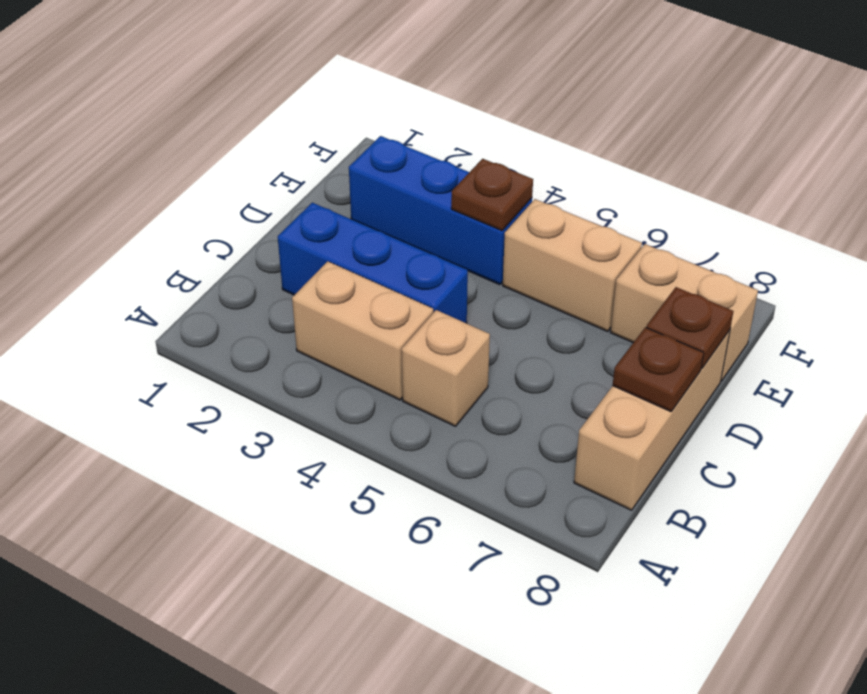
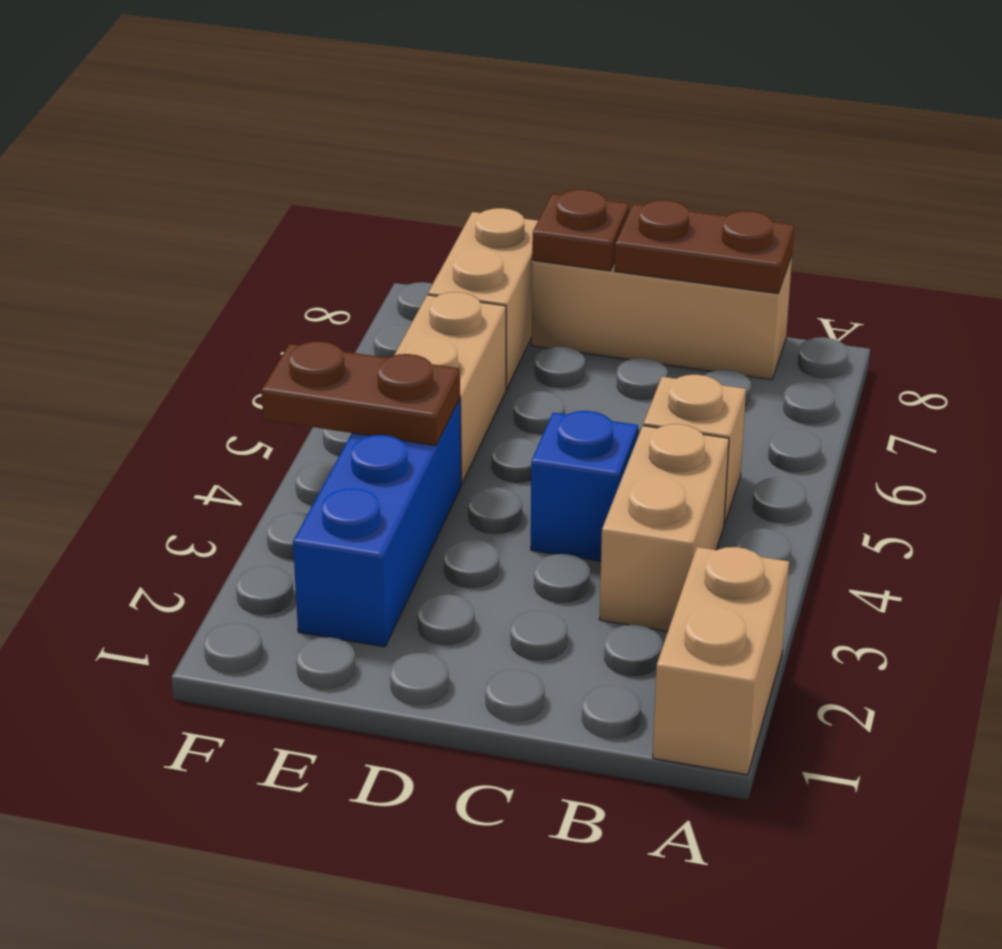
none -> tan brick A1:A2 level 1
blue brick C2:C4 level 1 -> blue brick C4 level 1
brown plate C8 level 2 -> brown plate B8:C8 level 2
brown plate E4 level 2 -> brown plate E4:F4 level 2

